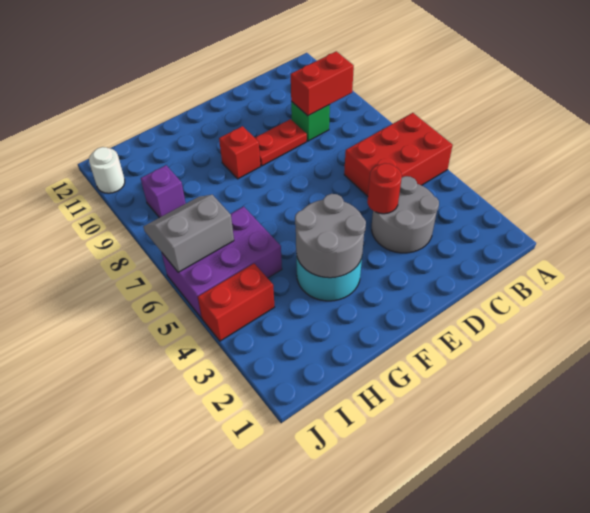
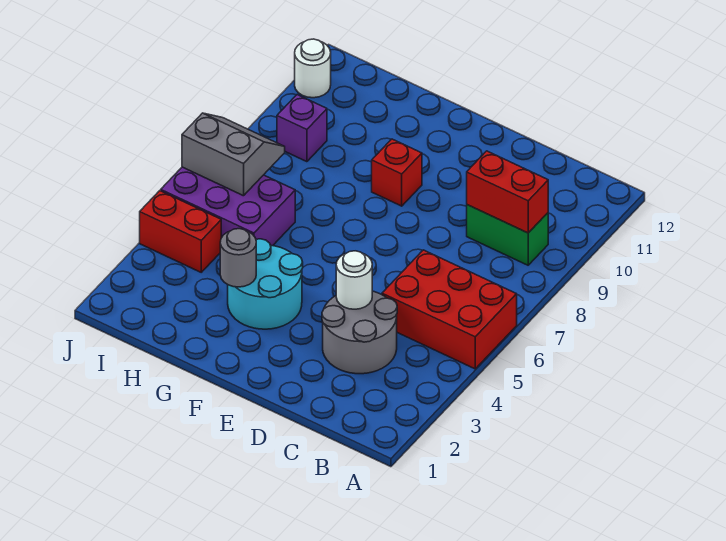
green brick C9 level 1 -> green brick B9:C9 level 1
red round brick D4 level 2 -> white round brick D4 level 2
red plate D9:E9 level 1 -> none
grey round brick F3:G4 level 2 -> grey round brick G3 level 2

